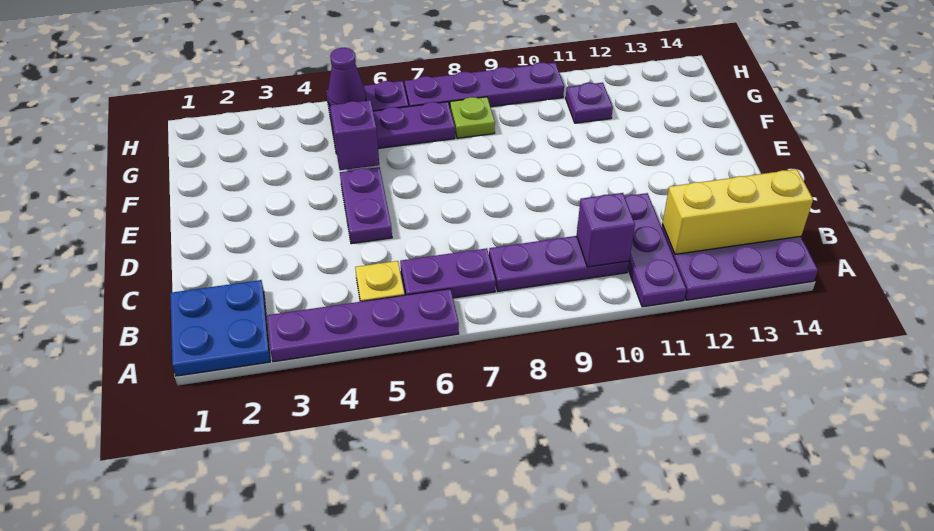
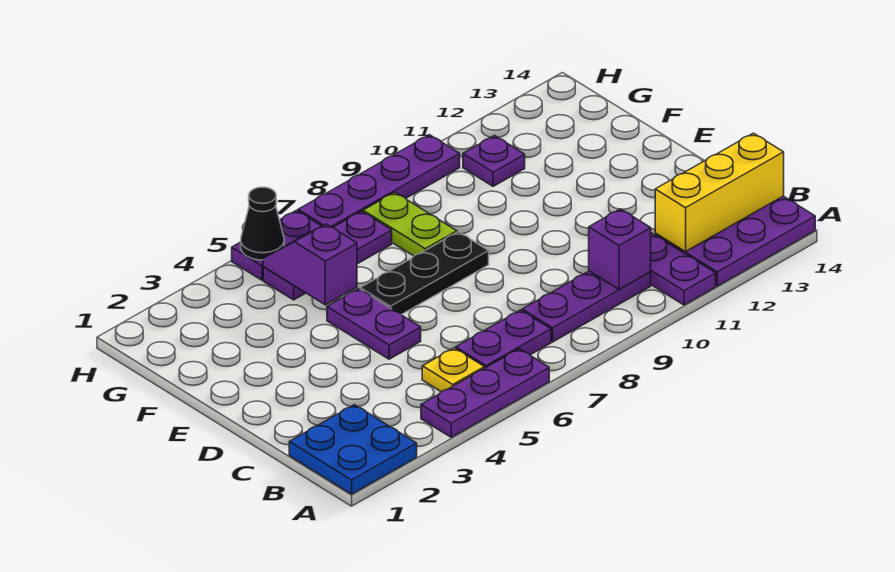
purple plate A3:A6 level 1 -> purple plate A4:A6 level 1
none -> black plate E6:E8 level 1
lime plate G8 level 1 -> lime plate F8:G8 level 1
purple cone H5 level 2 -> black cone H5 level 2

